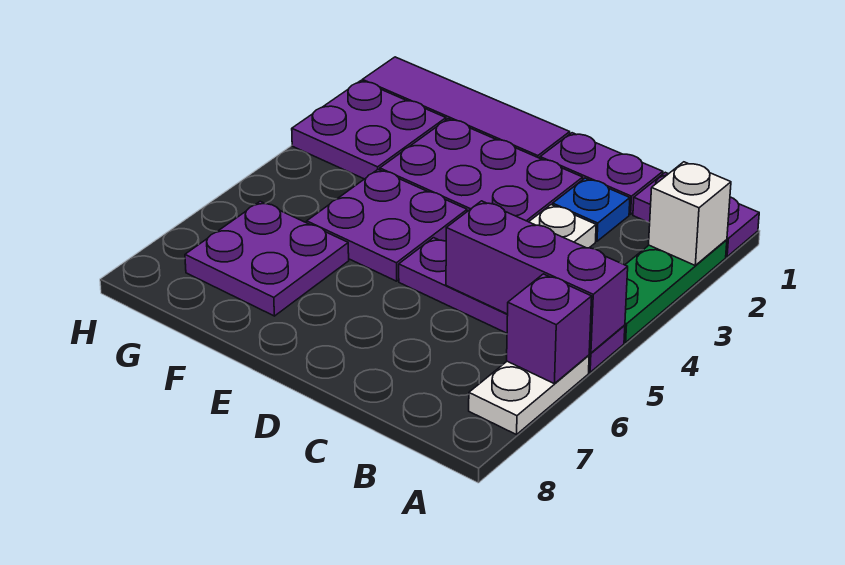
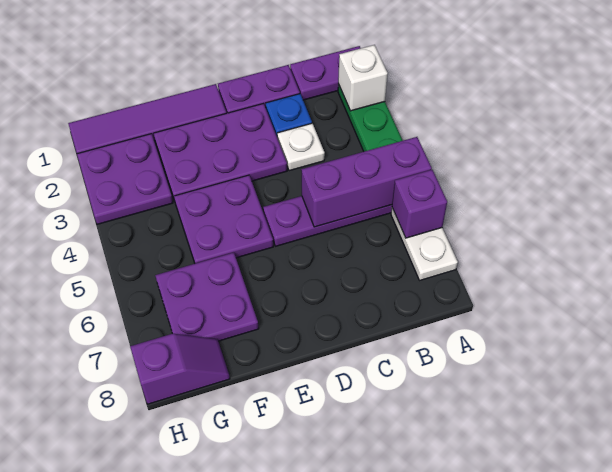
none -> purple slope G8:H8 level 1 top H

